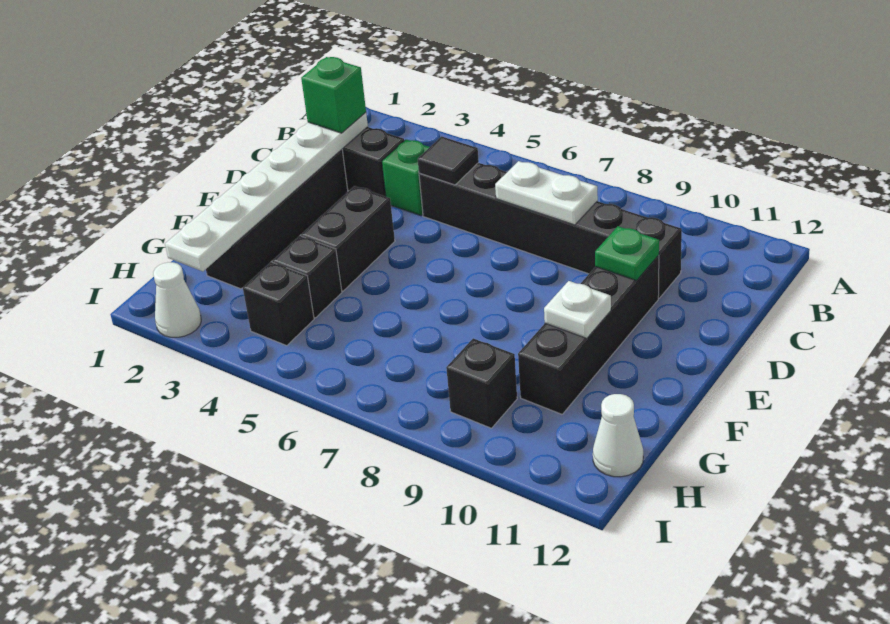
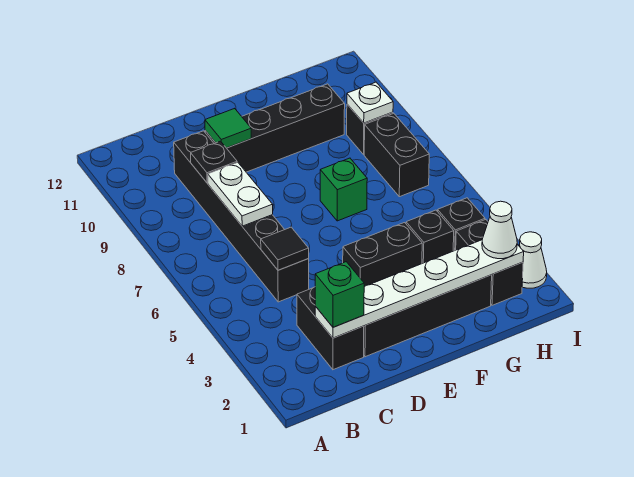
green brick C4 level 1 -> green brick F7 level 1
none -> black plate C9 level 2
green plate D10 level 2 -> green tile D10 level 2
white plate F10 level 2 -> white plate H9 level 2
none -> black brick H2:H3 level 1
none -> black brick H7:H8 level 1
white cone H12 level 1 -> white cone H2 level 3

